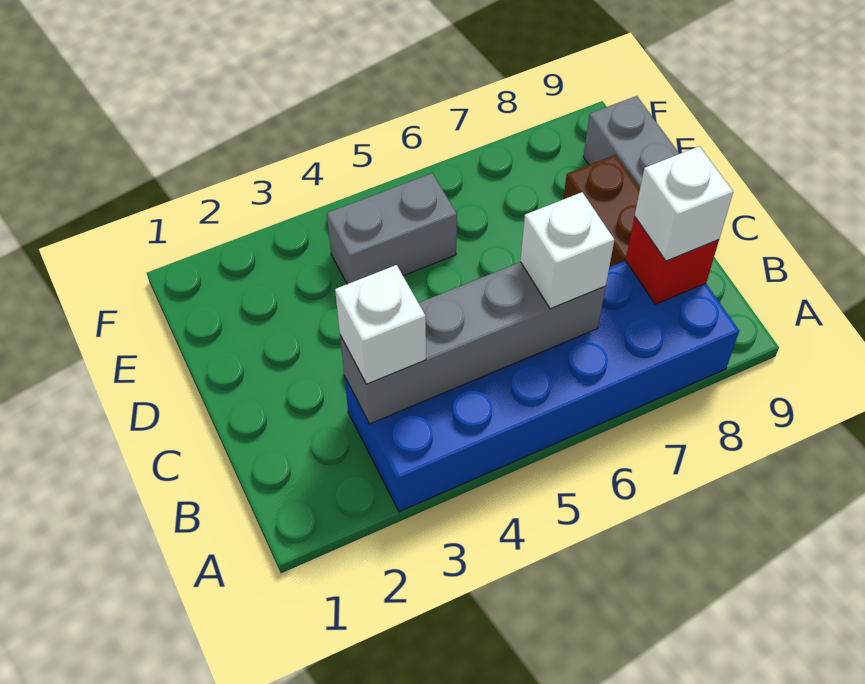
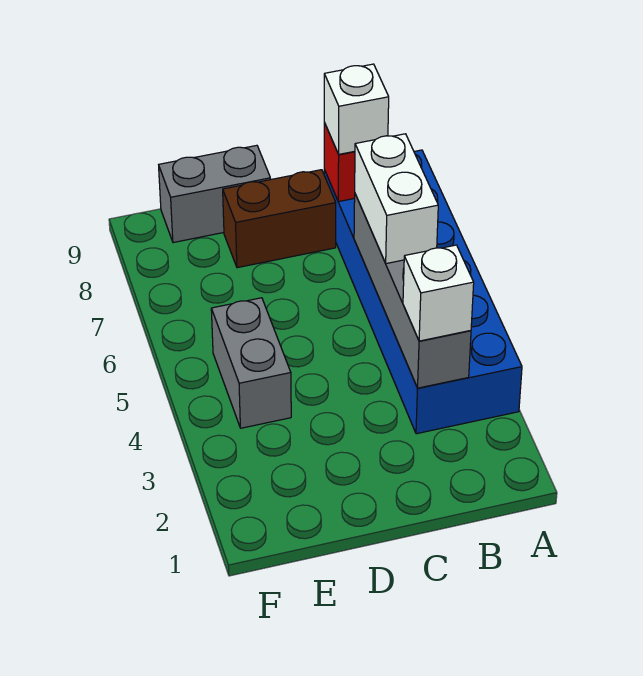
white brick B6 level 3 -> white brick B5:B6 level 3

